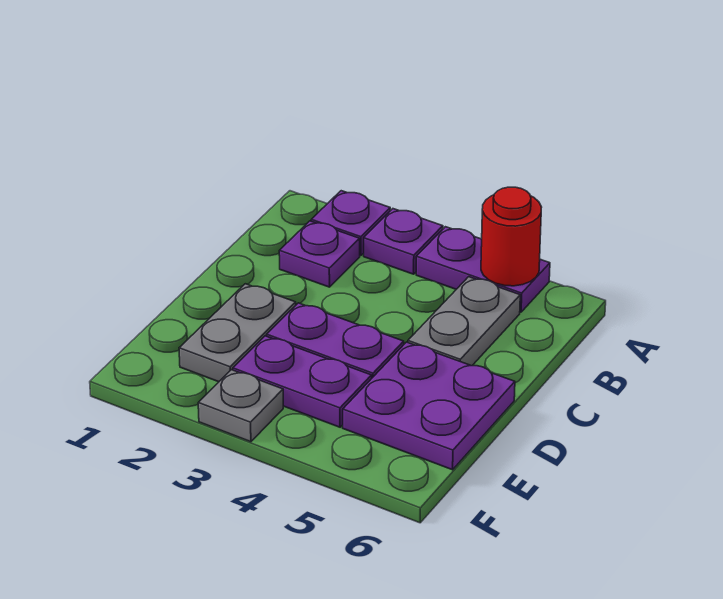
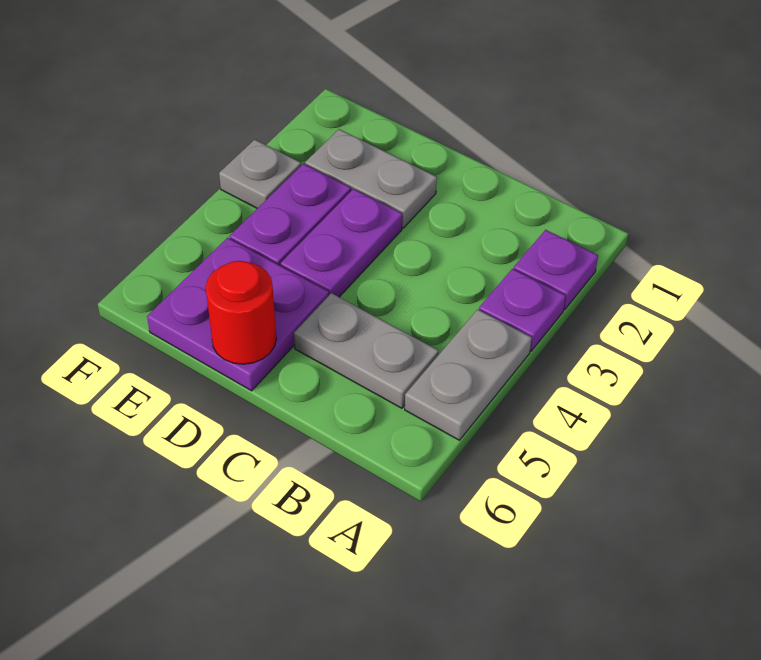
purple plate A4:A5 level 1 -> grey plate A4:A5 level 1
red round brick A5 level 2 -> red round brick D6 level 2
purple plate B2 level 1 -> none

